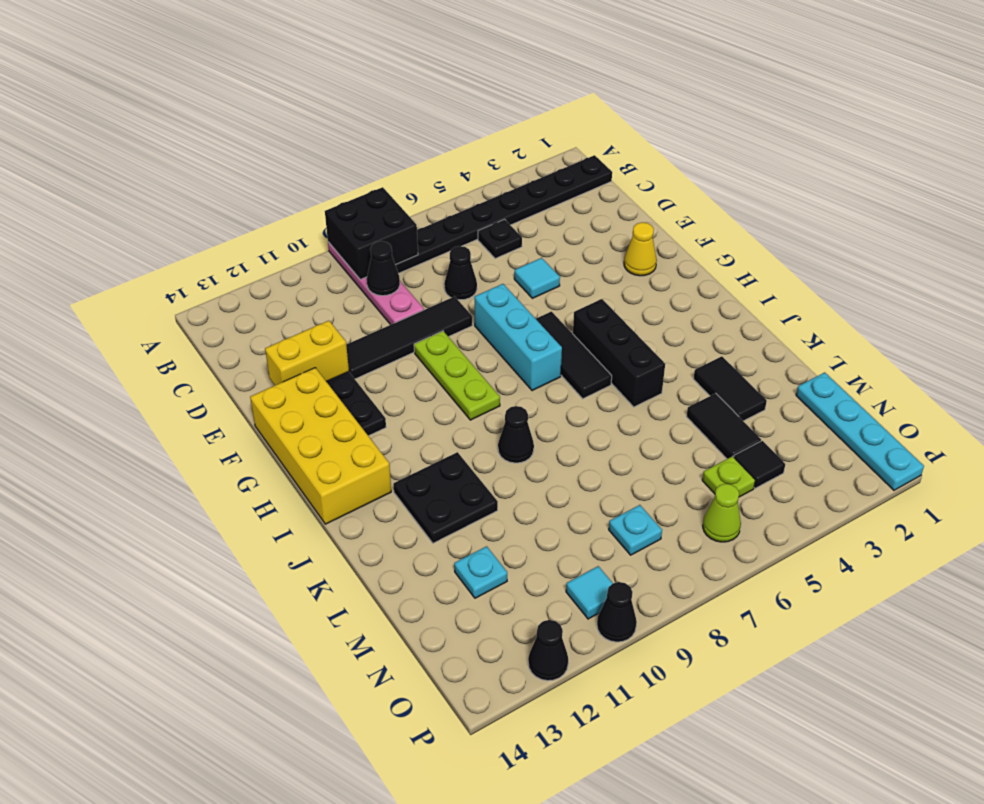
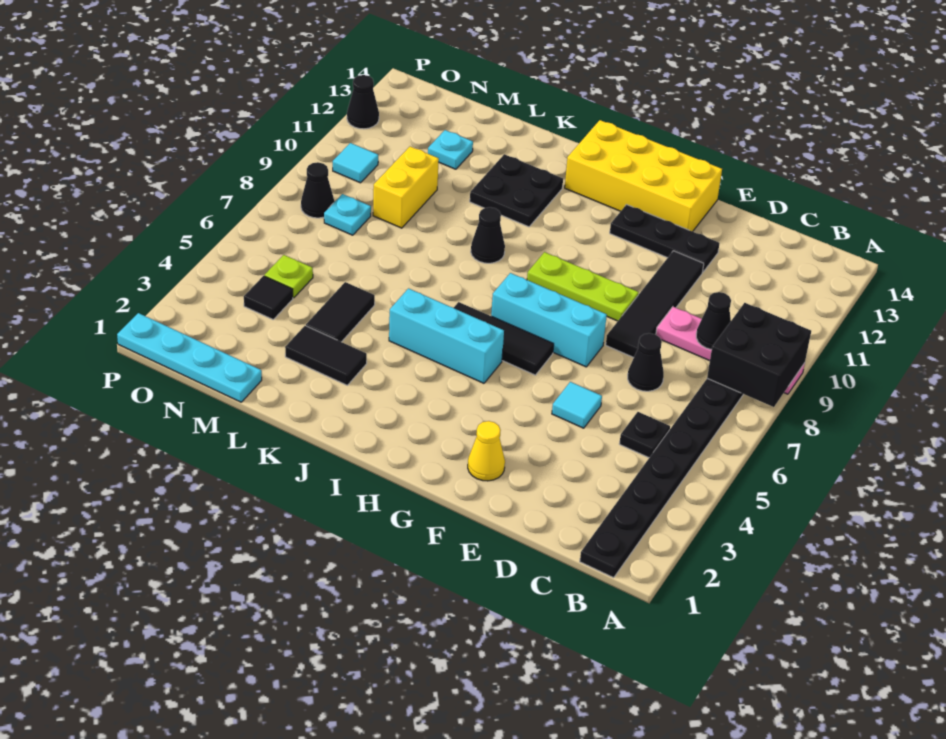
yellow brick E12:E13 level 2 -> yellow brick M9:M10 level 1
black brick H5:J5 level 1 -> cyan brick H5:J5 level 1
black tile L4:M4 level 1 -> black tile L4:L5 level 1
lime cone O6 level 1 -> none
black cone P10 level 1 -> black cone O8 level 1

